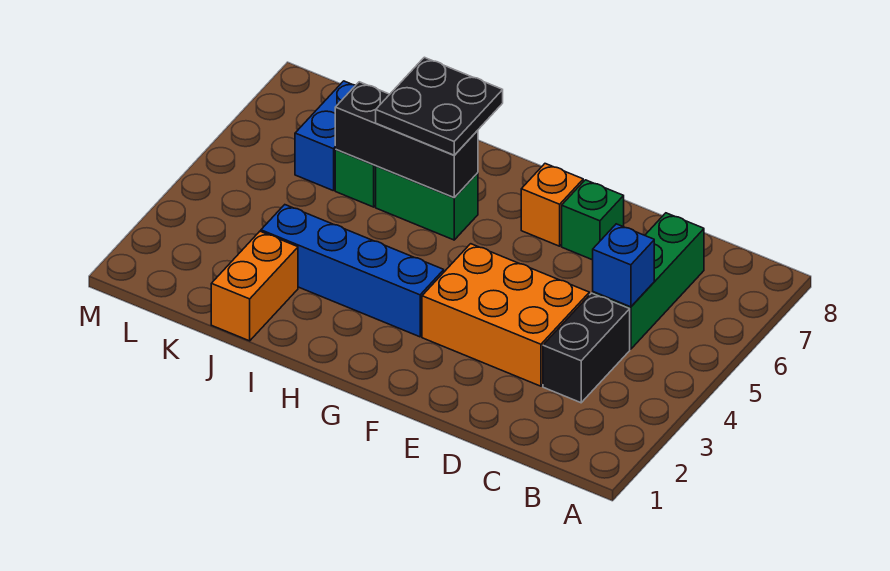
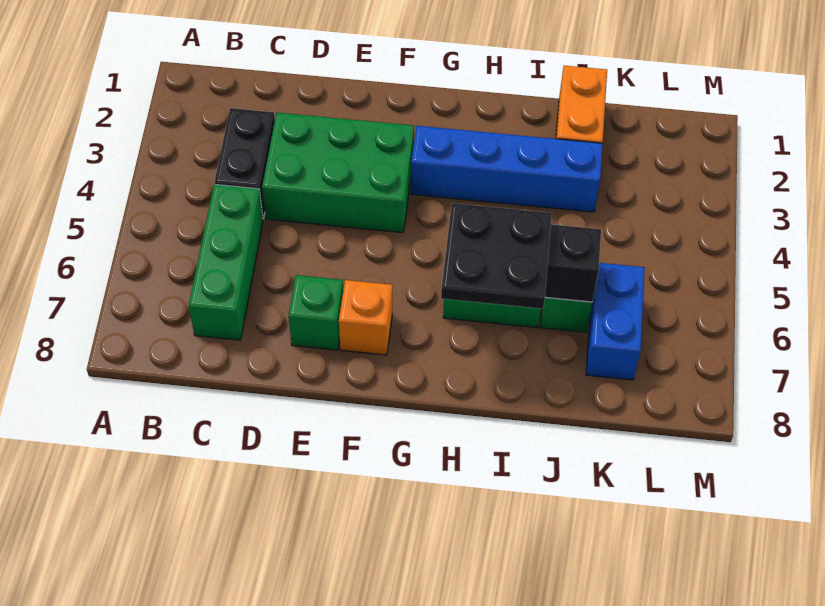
blue brick C5 level 2 -> none
orange brick D3:F4 level 1 -> green brick D3:F4 level 1

